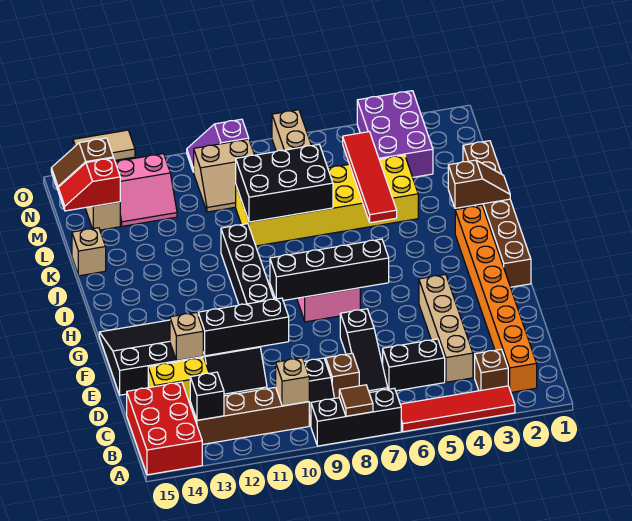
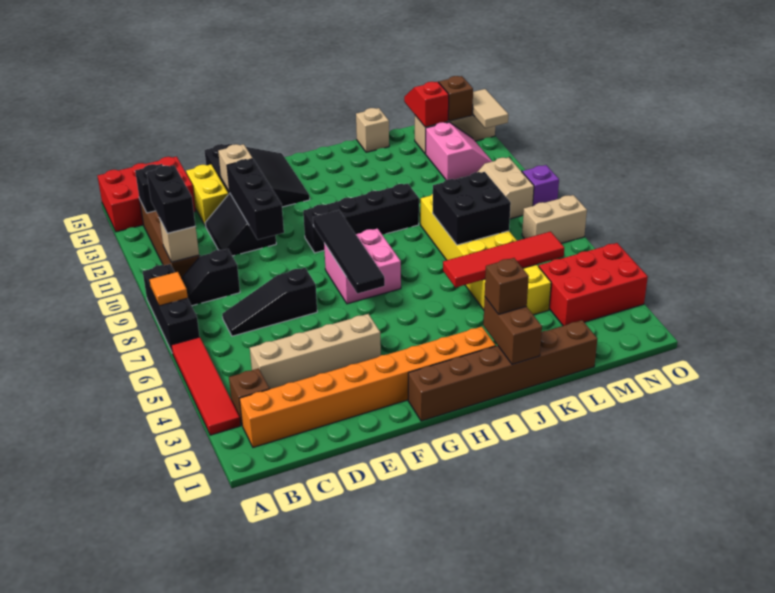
brown tile A8 level 2 -> orange tile A8 level 2
black brick C5:C6 level 1 -> black brick B10:B11 level 3
brown brick C8 level 1 -> brown brick J2 level 3
black brick G6:G9 level 2 -> black tile G6:G9 level 2
brown slope J1:J2 level 2 top 2 -> brown brick J1:J2 level 2
black brick K7:L9 level 2 -> black brick K7:L8 level 2
purple brick M3:O4 level 1 -> red brick M3:O4 level 1
pink slope M12:N13 level 1 top N -> pink slope M12:N13 level 1 top M

